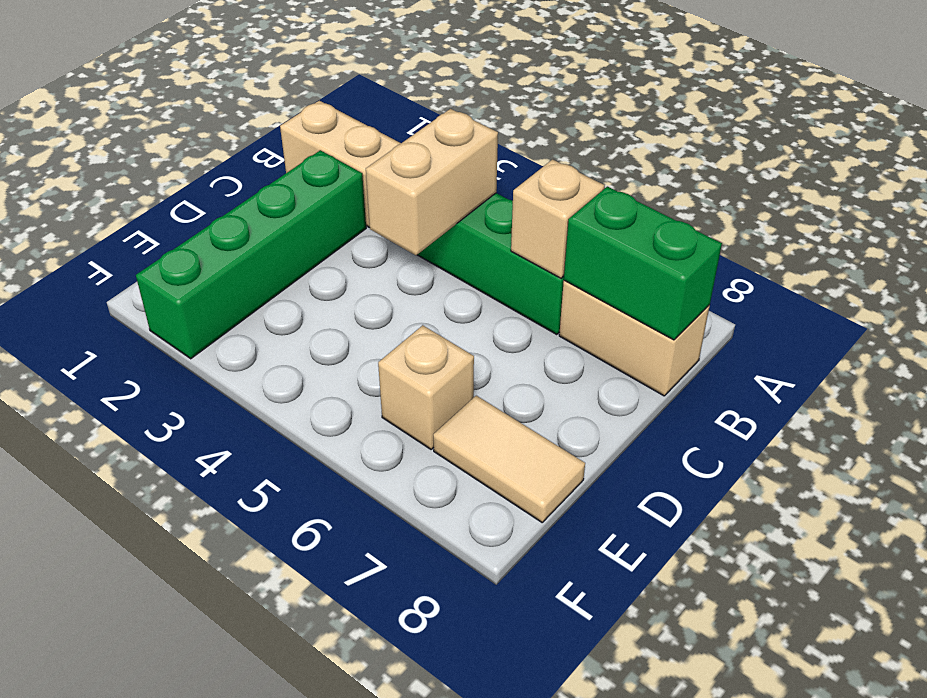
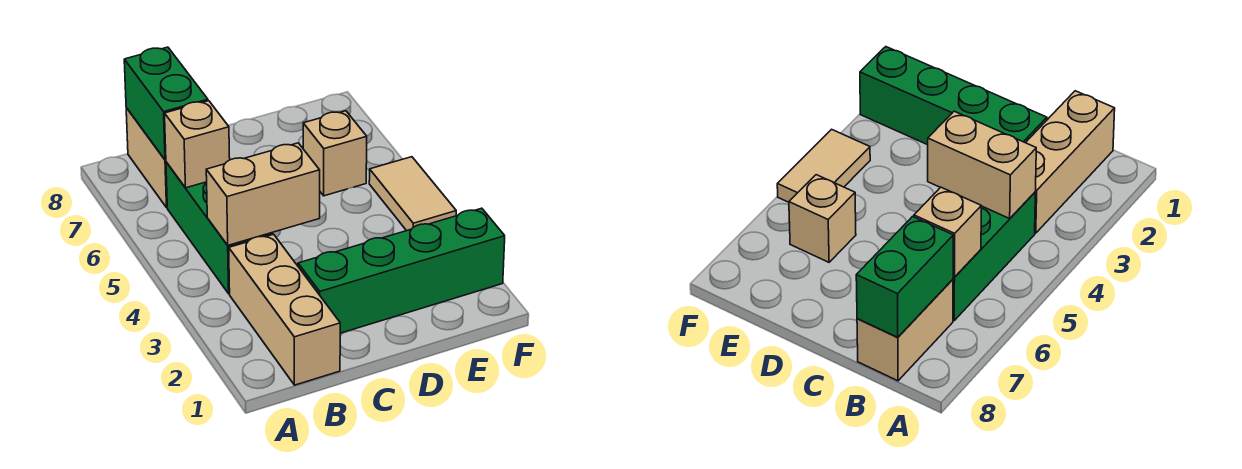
tan tile E7:E8 level 1 -> tan tile F4:F5 level 1

